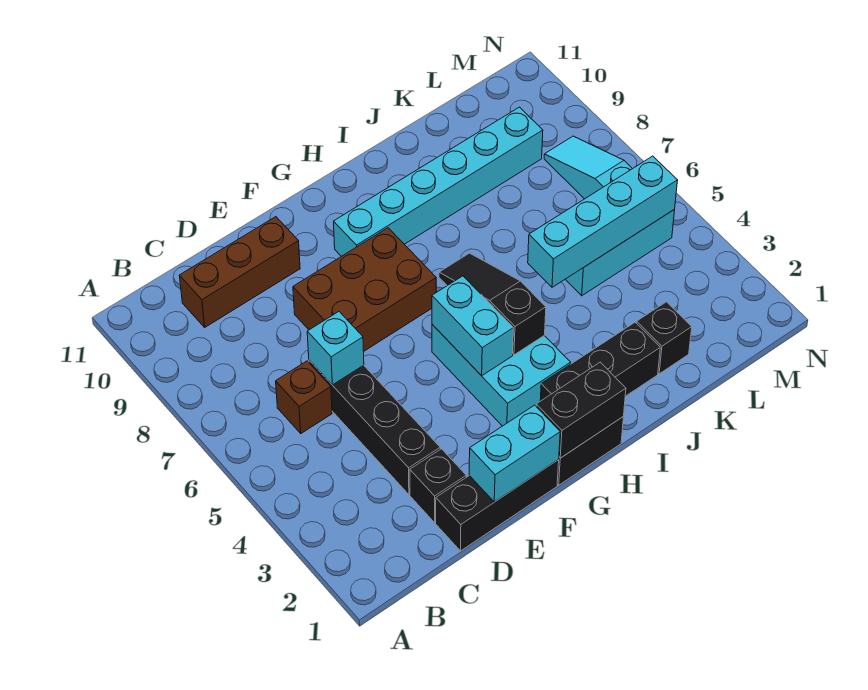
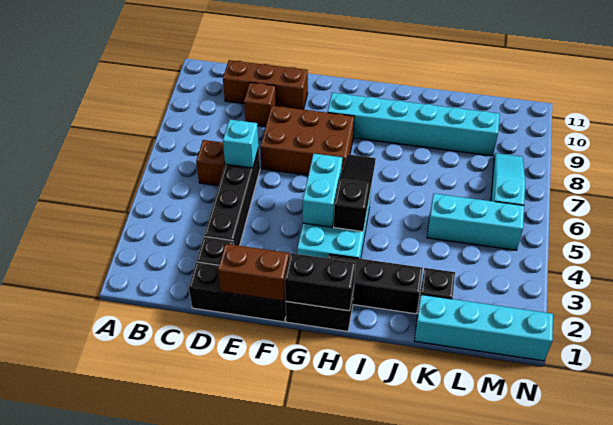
none -> brown brick D9 level 1
cyan brick E1:F1 level 2 -> brown brick E1:F1 level 2
cyan brick J5:M5 level 2 -> cyan brick K1:N1 level 1

